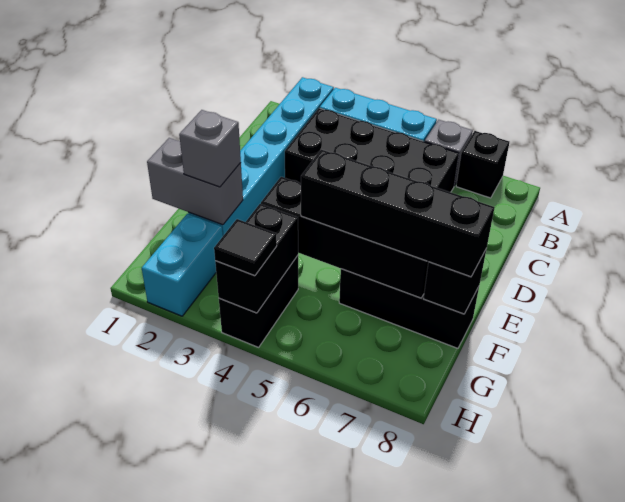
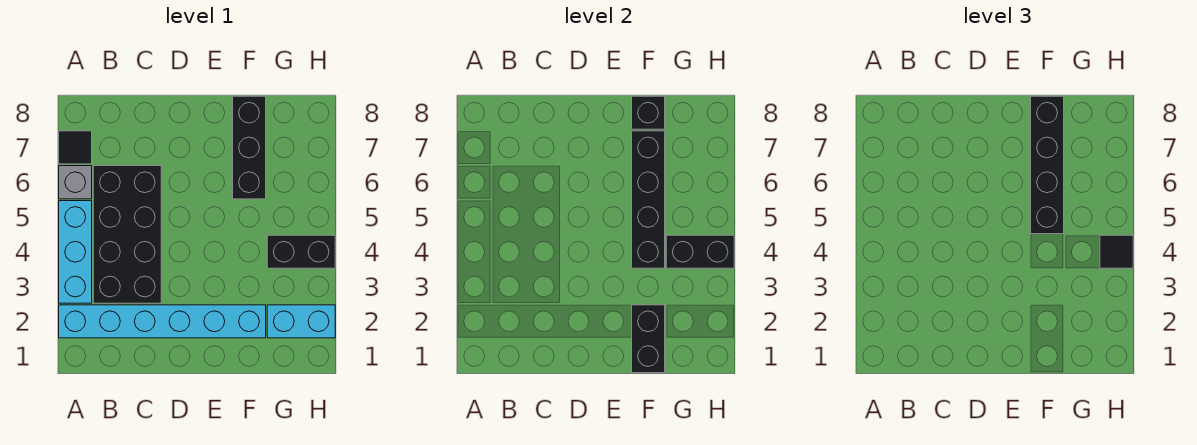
black brick A7 level 1 -> black tile A7 level 1
grey brick F1:F2 level 2 -> black brick F1:F2 level 2
grey brick F2 level 3 -> none

